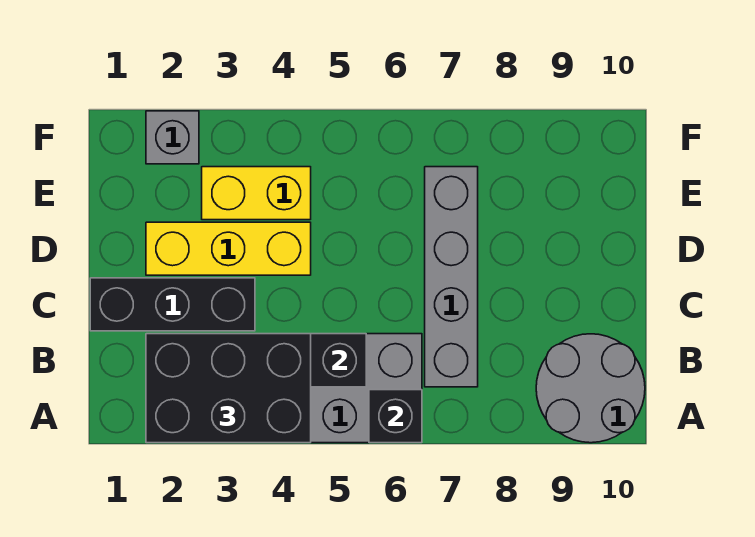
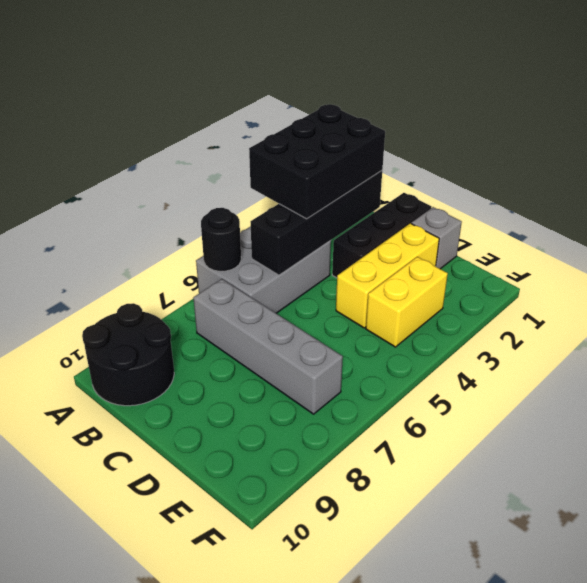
black brick A6 level 2 -> black round brick A6 level 2
grey round brick A9:B10 level 1 -> black round brick A9:B10 level 1
grey brick F2 level 1 -> grey brick D1 level 1

